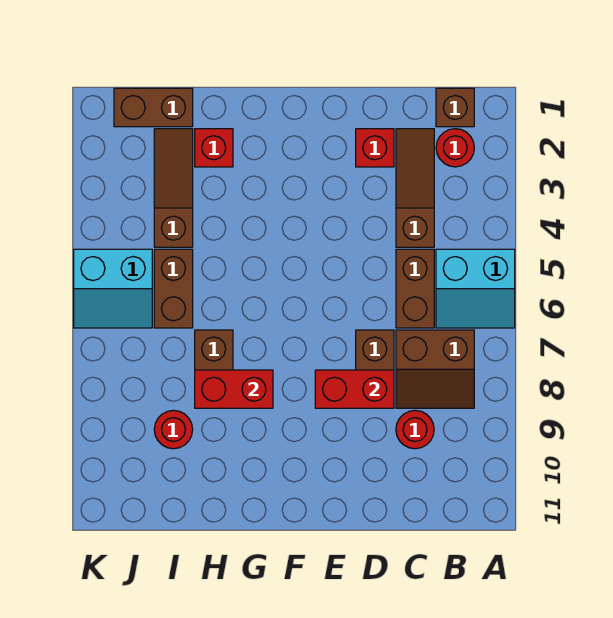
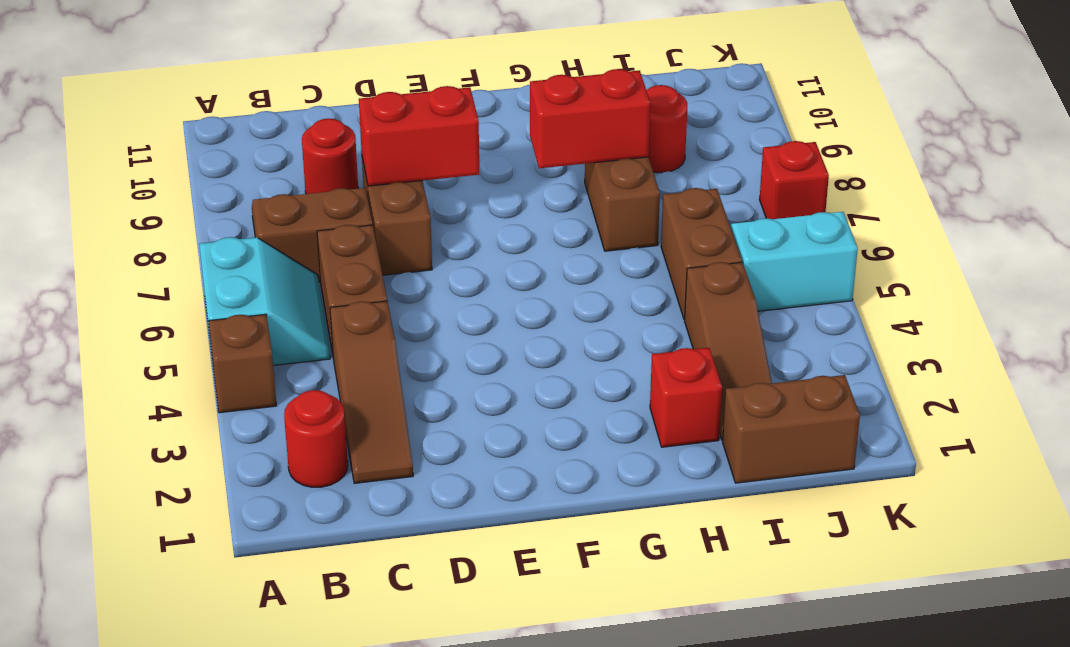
cyan slope A5:B6 level 1 top 5 -> cyan slope A5:B6 level 1 top A
brown brick B1 level 1 -> brown brick A4 level 1
red brick D2 level 1 -> red brick K7 level 1

